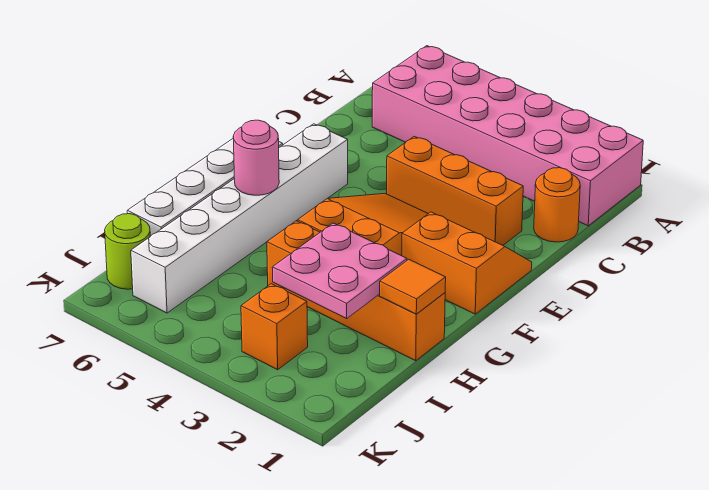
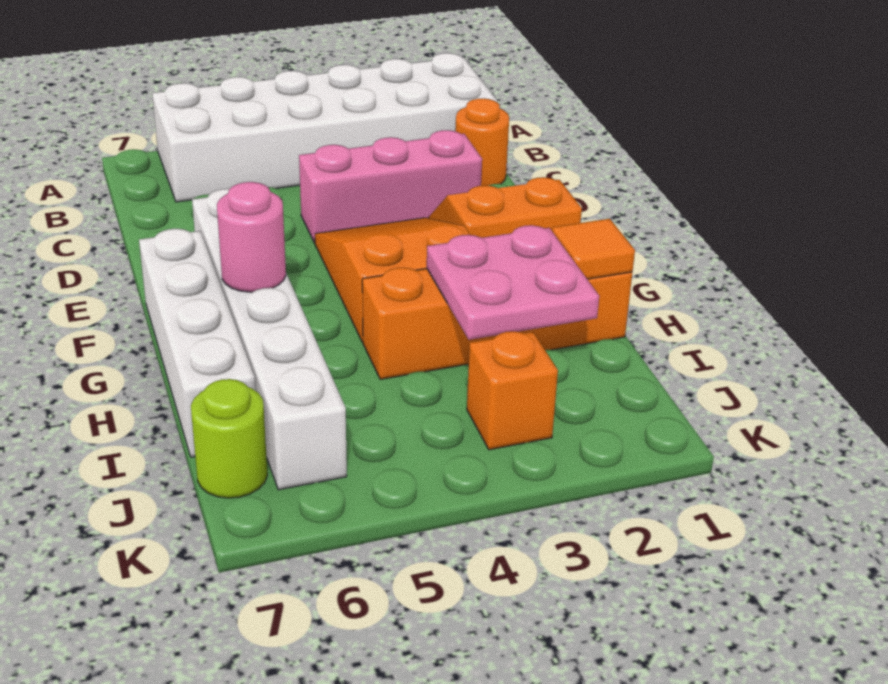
pink brick A1:B6 level 1 -> white brick A1:B6 level 1
orange brick D2:D4 level 1 -> pink brick D2:D4 level 1

